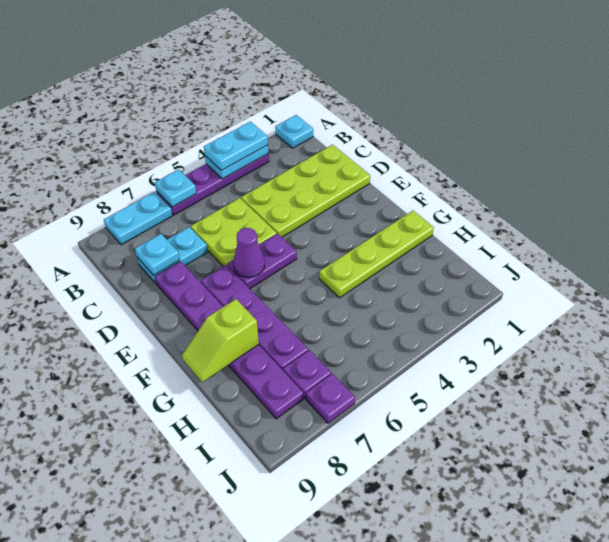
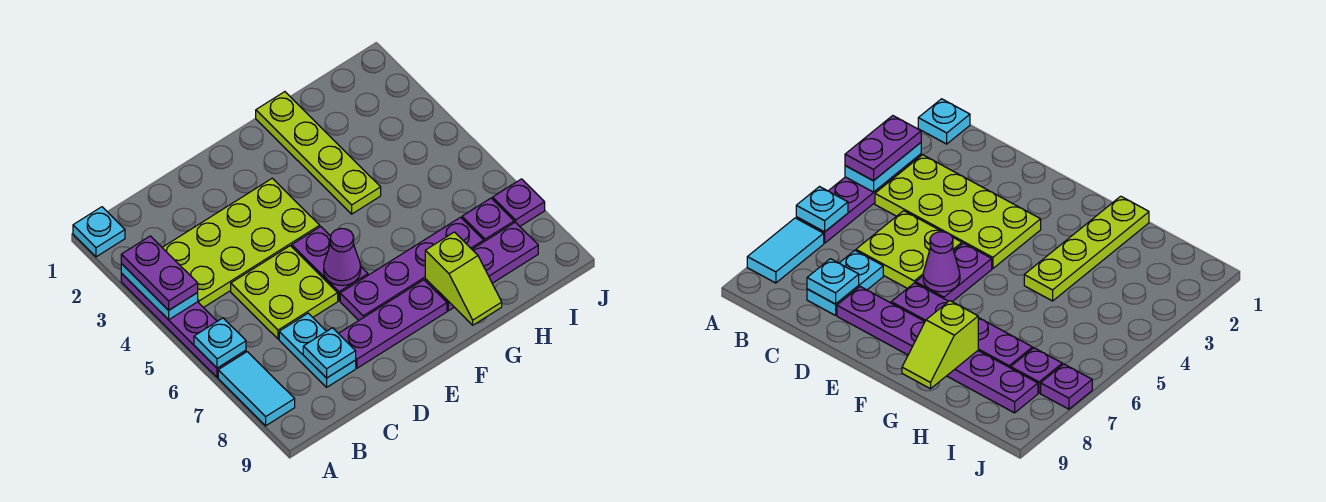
cyan plate A3:A4 level 3 -> purple plate A3:A4 level 3
cyan plate A7:A8 level 1 -> cyan tile A7:A8 level 1
lime plate C1:D4 level 1 -> lime plate B3:E4 level 1

